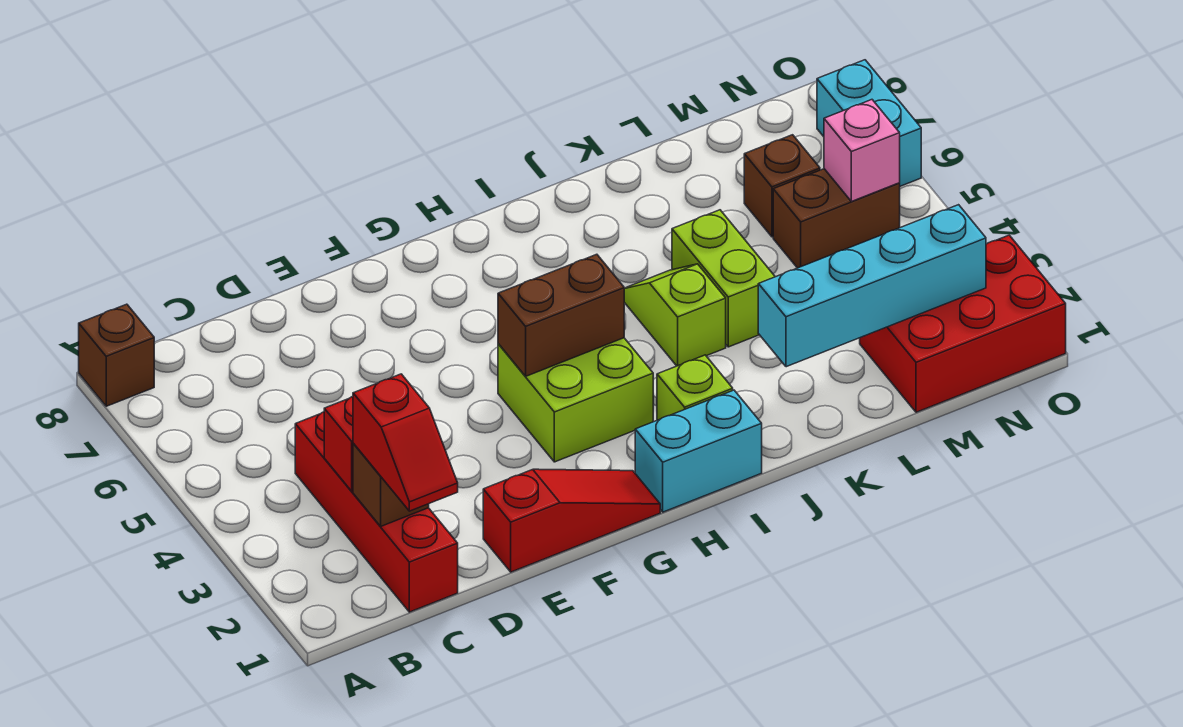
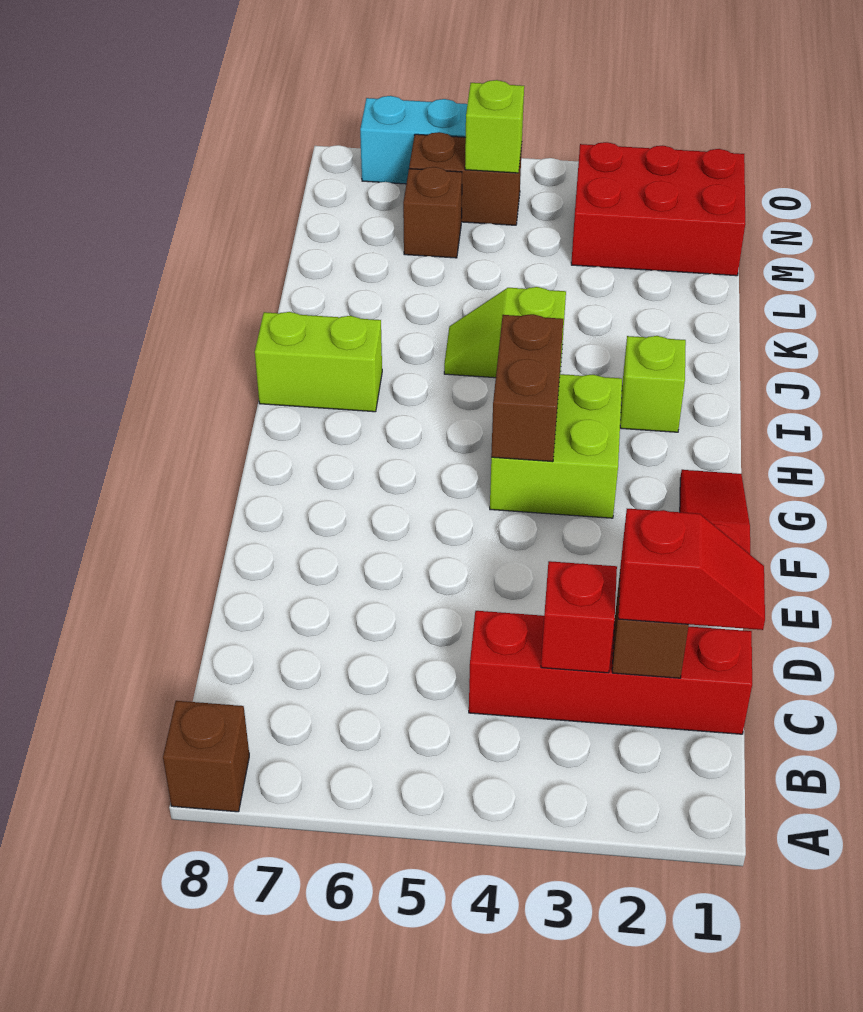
cyan brick H1:I1 level 1 -> none
cyan brick K2:N2 level 2 -> none
lime brick K4:K5 level 1 -> lime brick I7:I8 level 1
red brick M1:O2 level 1 -> red brick M1:N3 level 1
brown brick M5:N5 level 1 -> brown brick N5:N6 level 1
pink brick N5 level 2 -> lime brick N5 level 2

